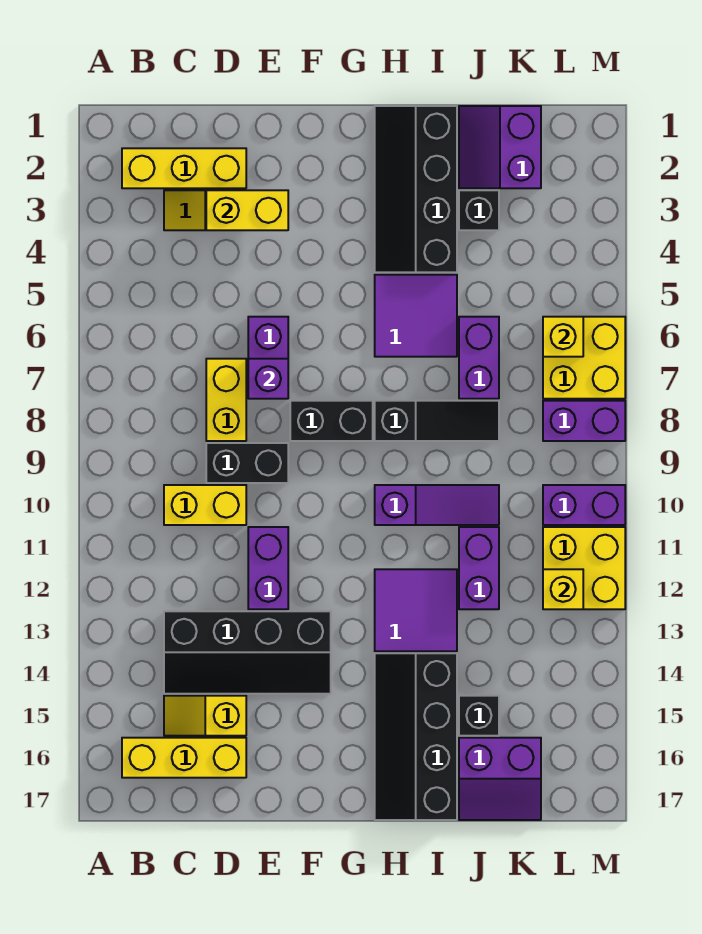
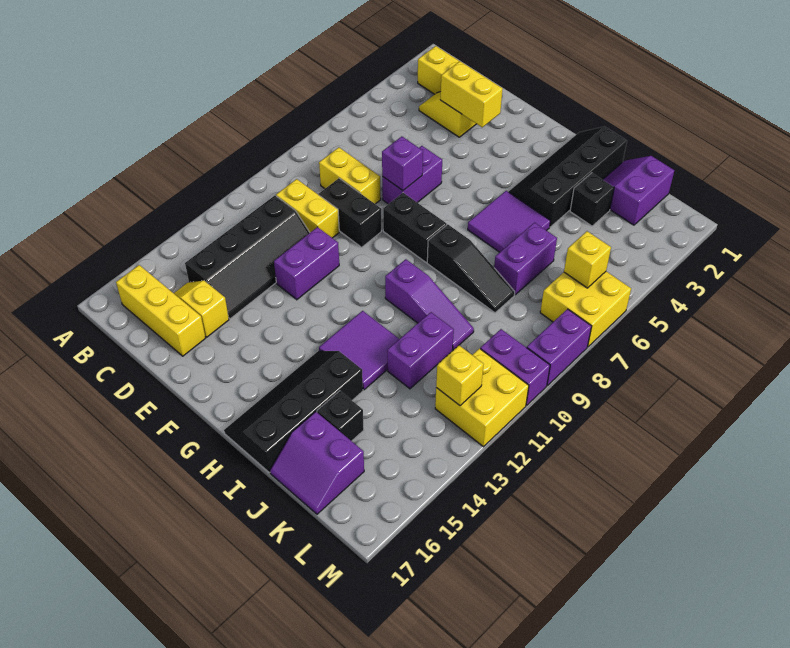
black slope C13:F14 level 1 top 13 -> black slope C11:D14 level 1 top C
yellow brick D7:D8 level 1 -> yellow brick C8:D8 level 1
purple brick L8:M8 level 1 -> purple brick M8:M9 level 1

